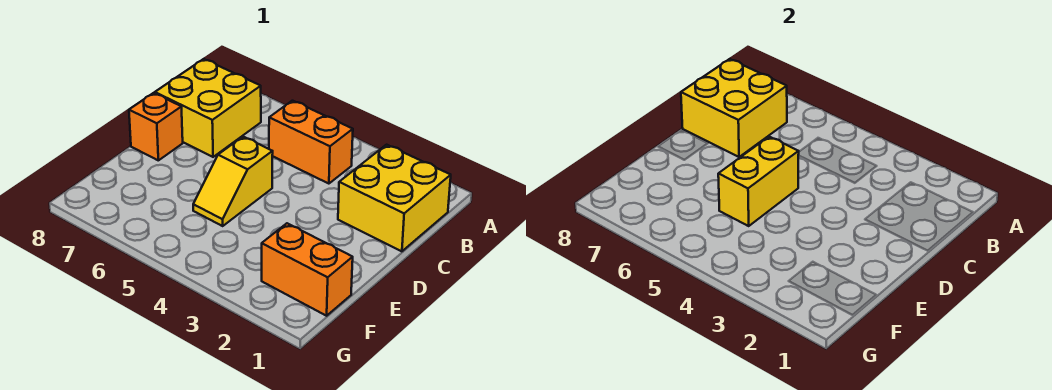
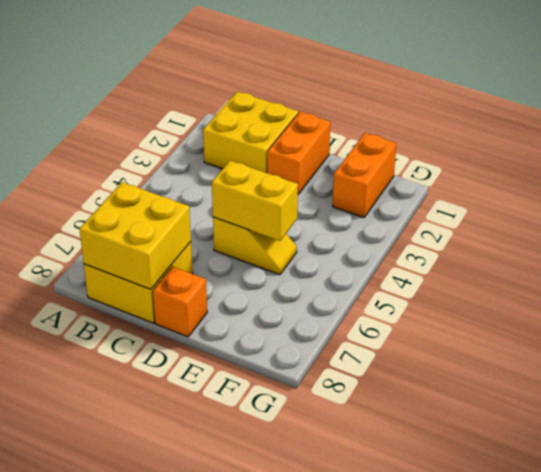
orange brick B4:B5 level 1 -> orange brick D1:D2 level 1

